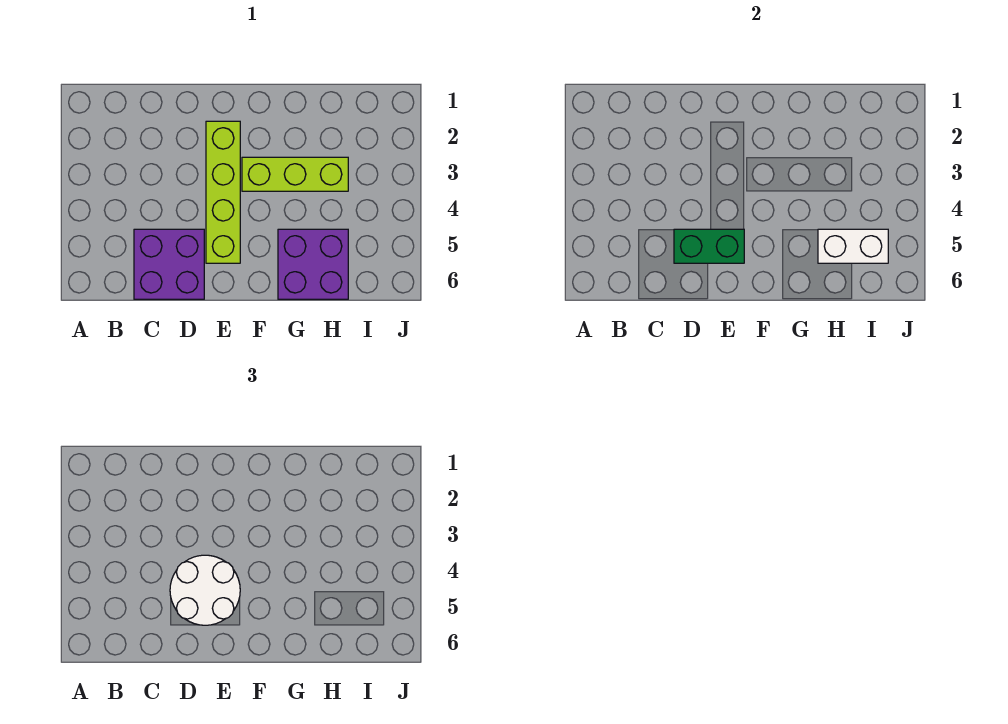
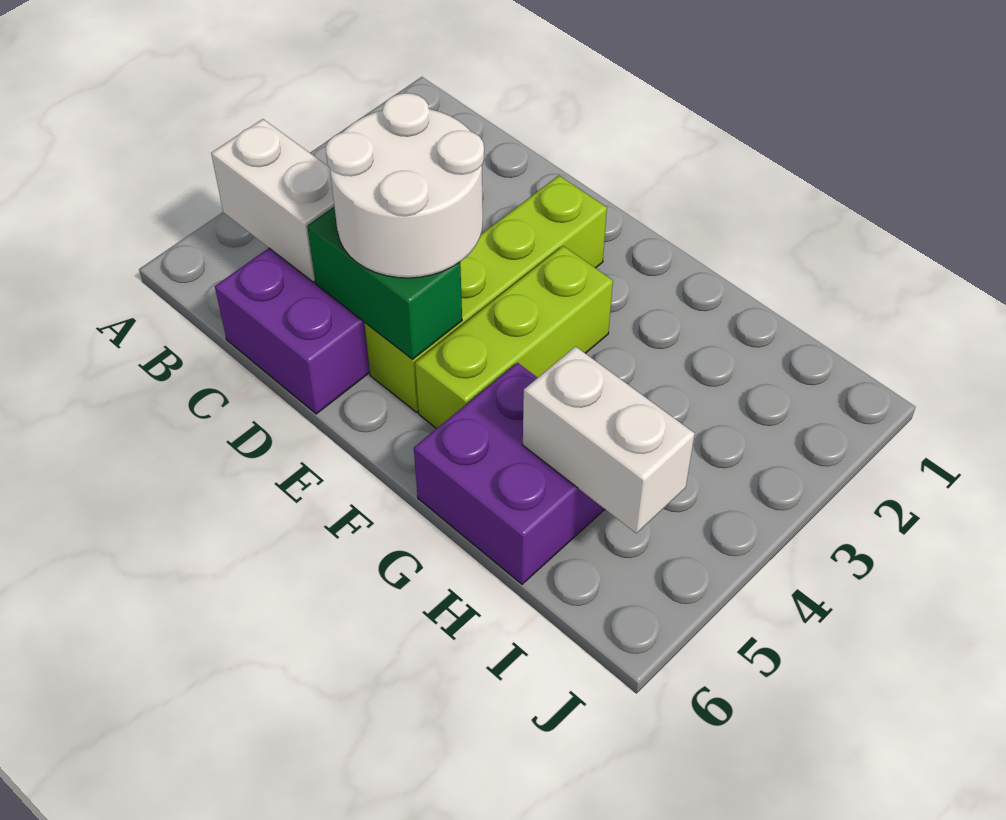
none -> white brick B5:C5 level 2
lime brick F3:H3 level 1 -> lime brick F3:F5 level 1

